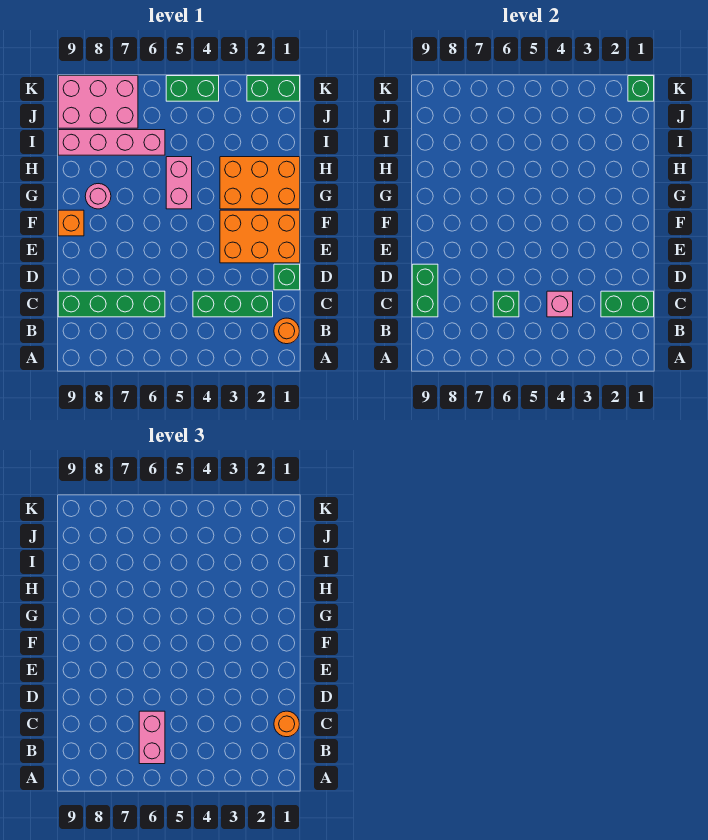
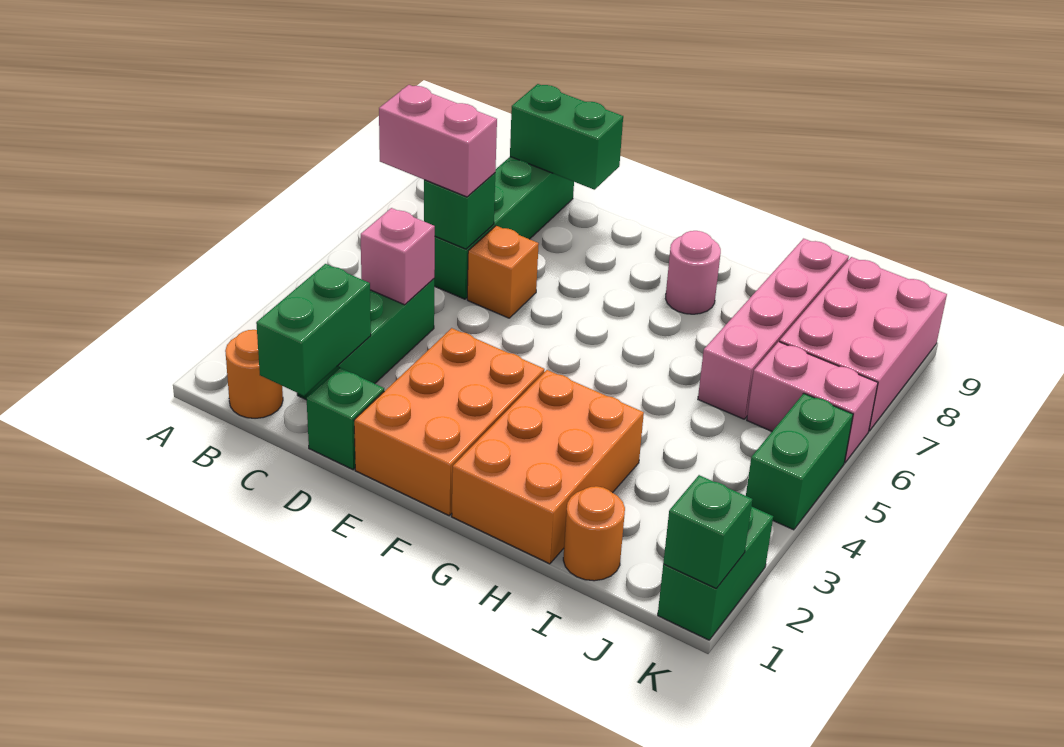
orange round brick C1 level 3 -> orange round brick I1 level 1
orange brick F9 level 1 -> orange brick D6 level 1
pink brick G5:H5 level 1 -> pink brick J6:K6 level 1

